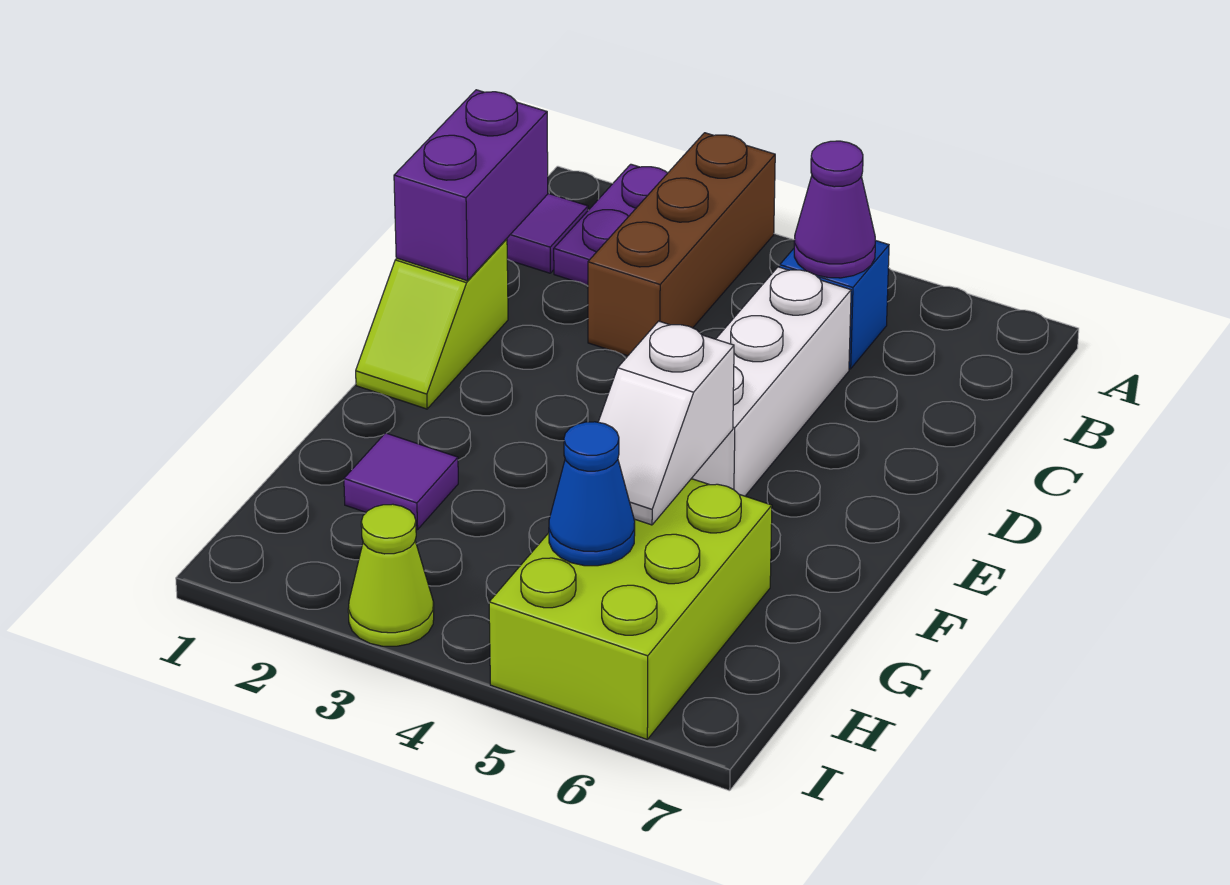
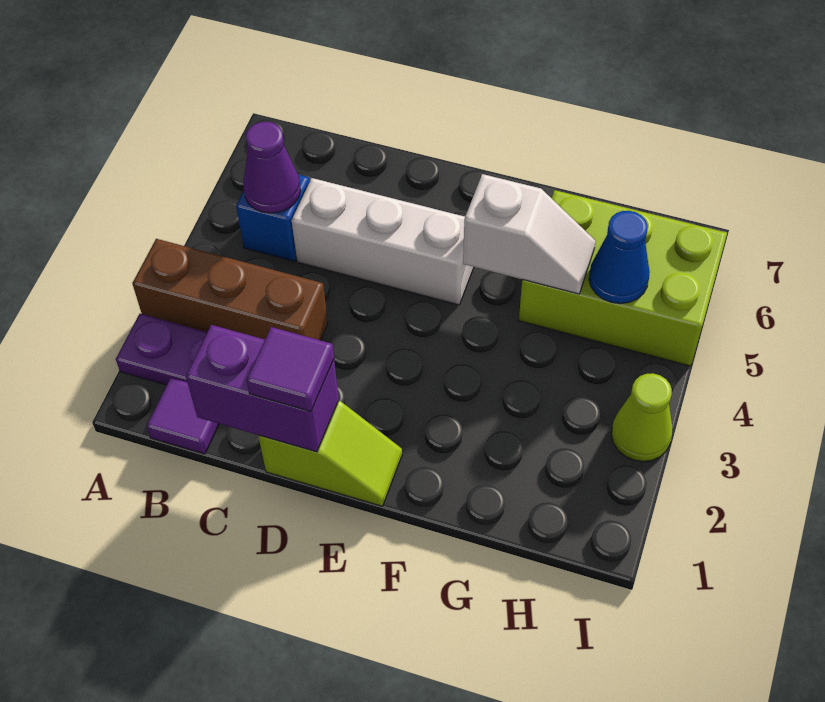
purple tile G2 level 1 -> purple tile D1 level 3

